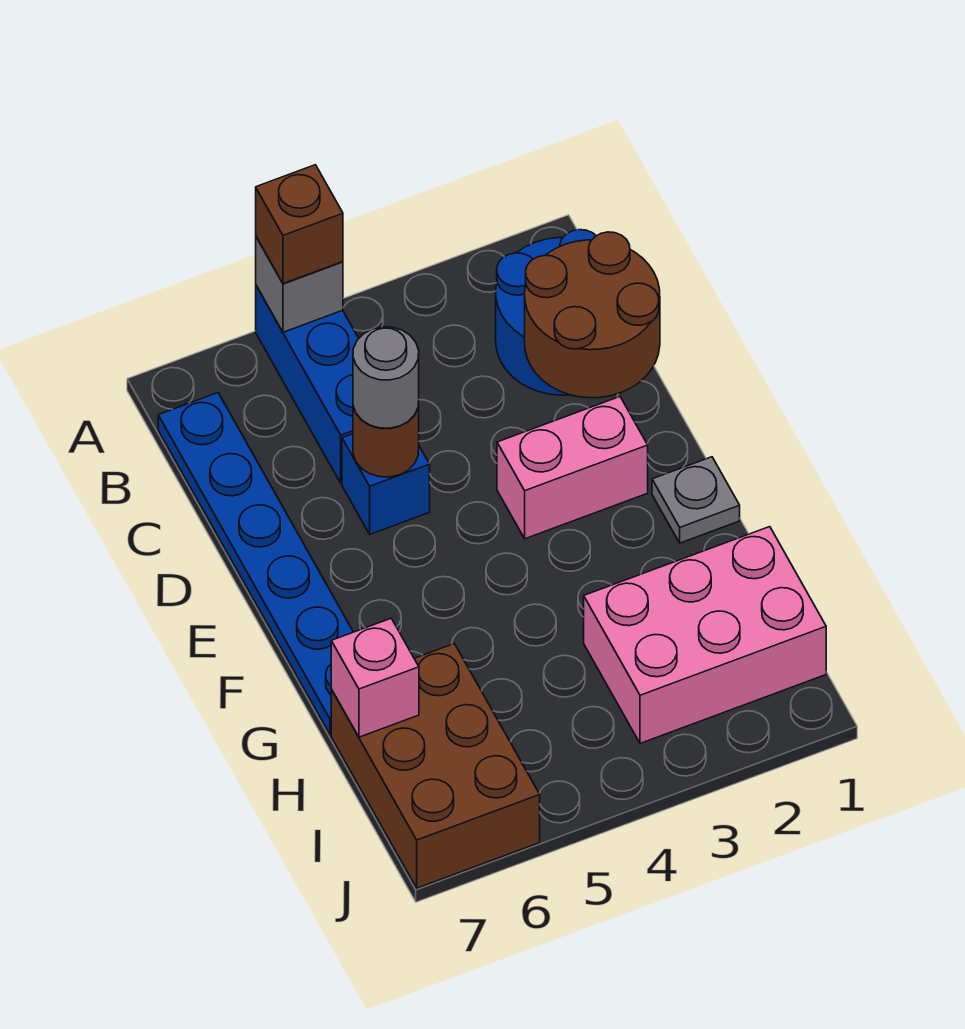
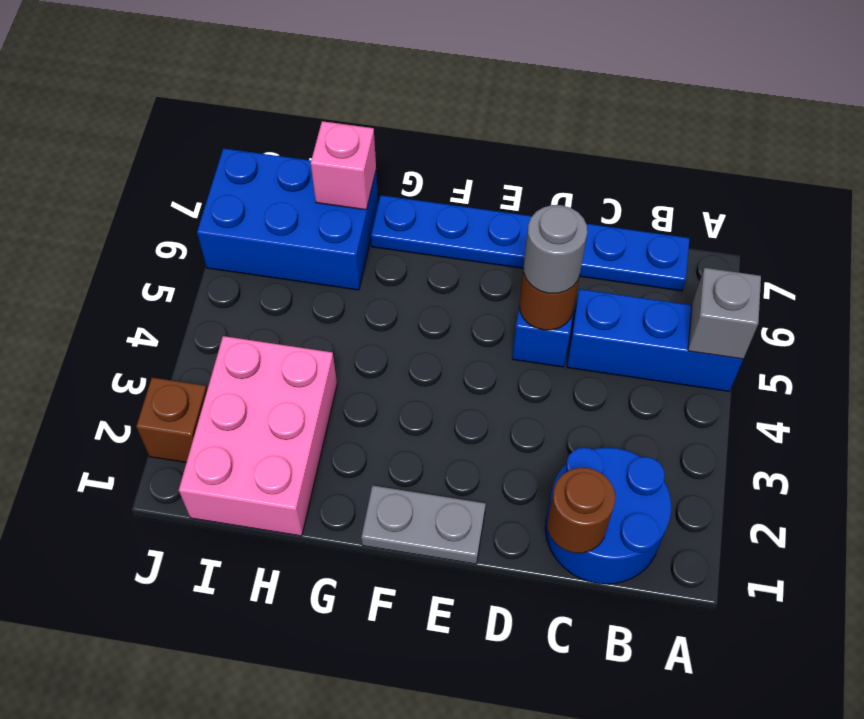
brown brick A5 level 3 -> brown brick J2 level 1
brown round brick C1:D2 level 2 -> brown round brick C1 level 2
pink brick E2:E3 level 1 -> none
grey plate F1 level 1 -> grey plate E1:F1 level 1
brown brick H6:J7 level 1 -> blue brick H6:J7 level 1

